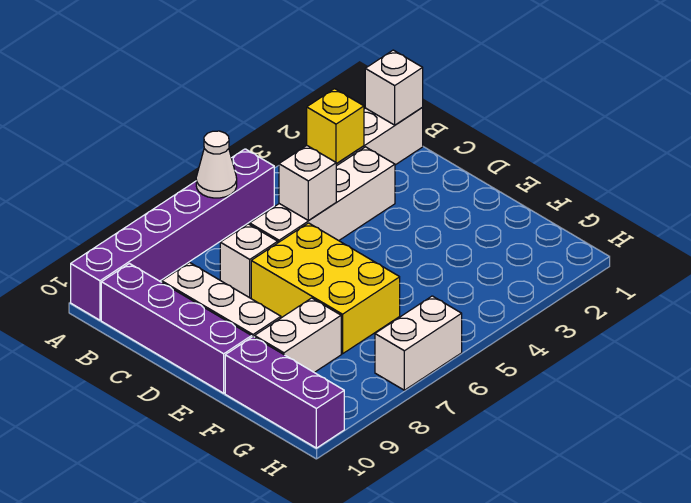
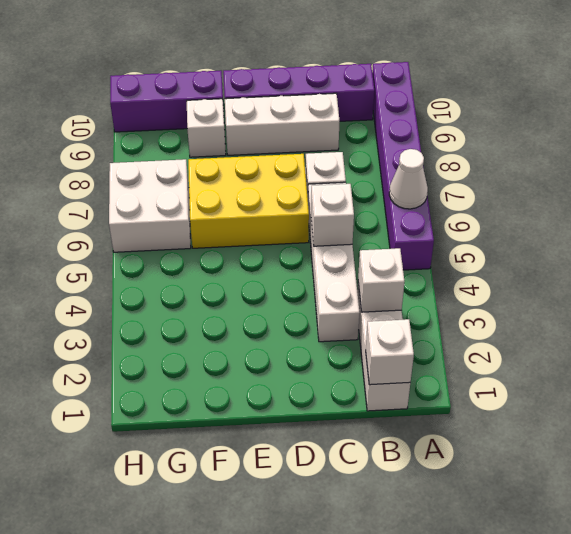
yellow brick B3 level 2 -> white brick B3 level 2
white brick F8:F9 level 1 -> white brick F9 level 1
white brick H6:H7 level 1 -> white brick G6:H7 level 1

